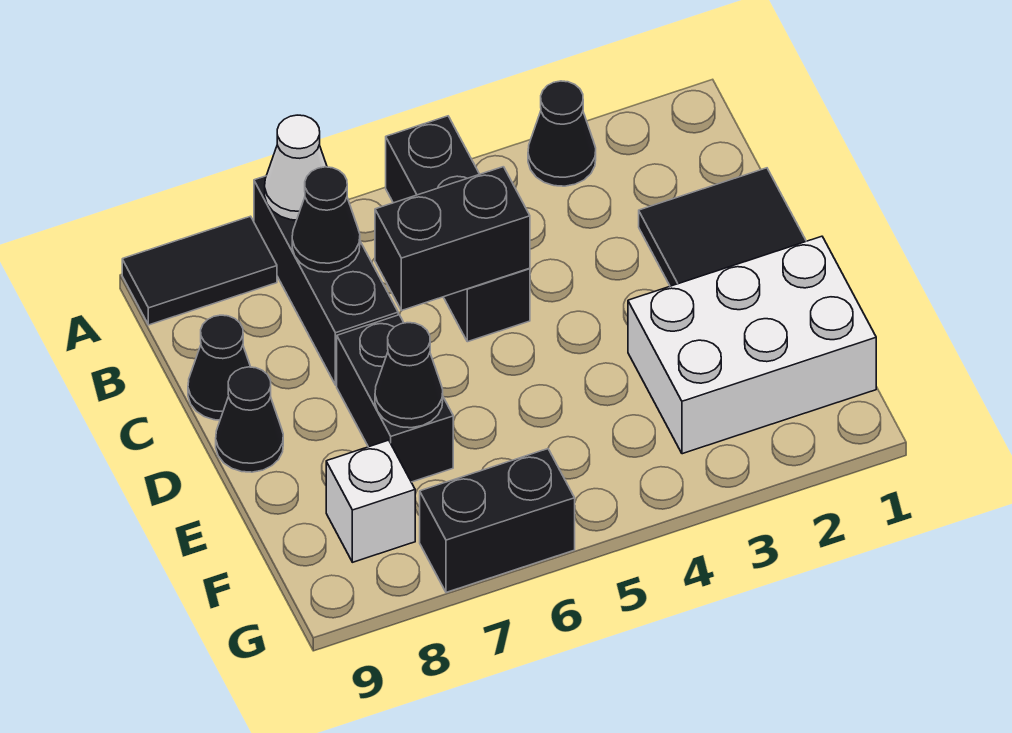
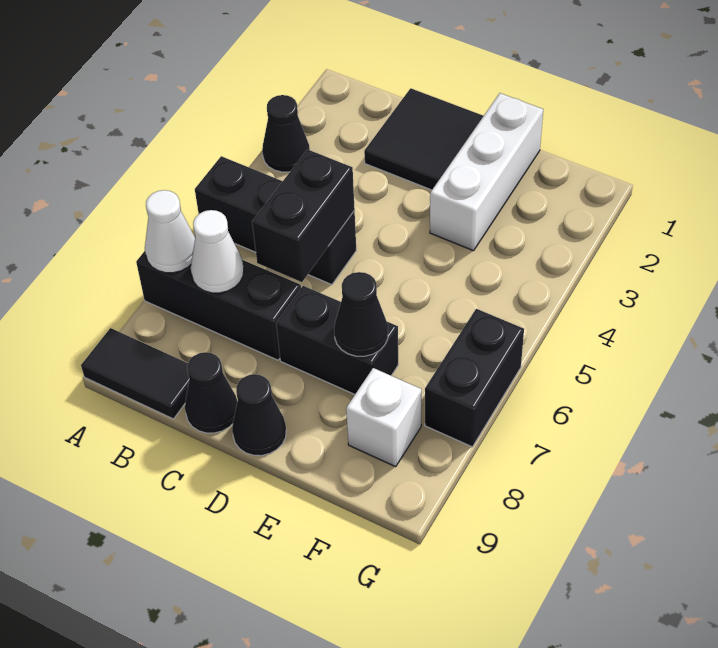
black tile A8:A9 level 1 -> black tile A9:B9 level 1
black cone B7 level 2 -> white cone B7 level 2
white brick E1:F3 level 1 -> white brick E1:E3 level 1

